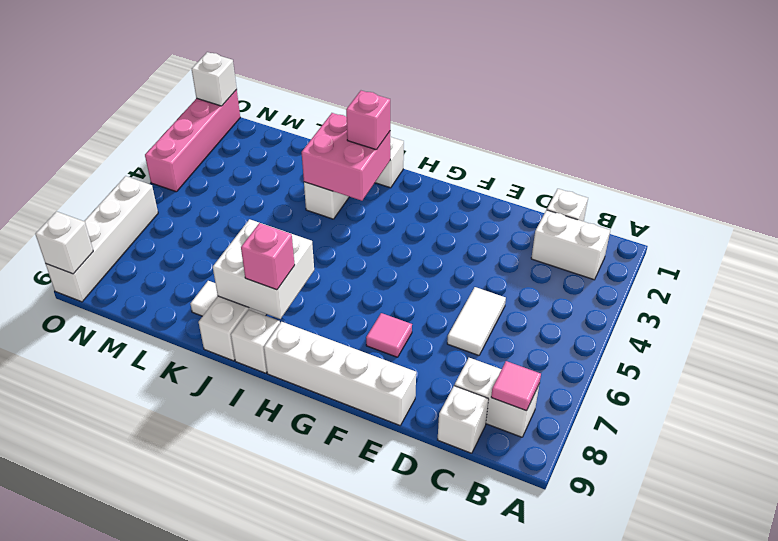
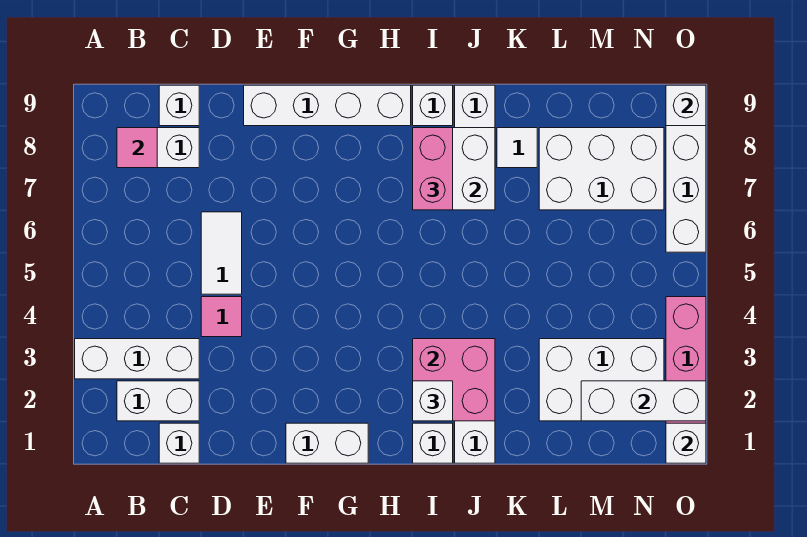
none -> white brick A3:C3 level 1
none -> white brick F1:G1 level 1
pink tile F7 level 1 -> pink tile D4 level 1
pink brick I2 level 3 -> white brick I2 level 3
pink brick I8 level 3 -> pink brick I7:I8 level 3
none -> white brick L2:N3 level 1
none -> white brick L7:N8 level 1
none -> white brick M2:O2 level 2

